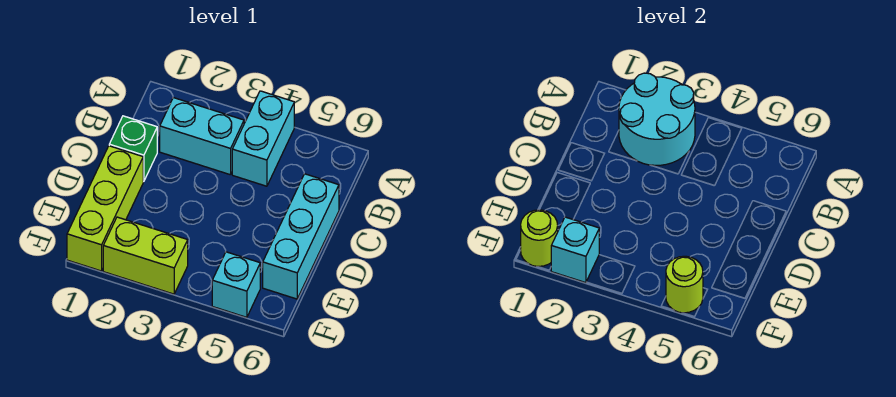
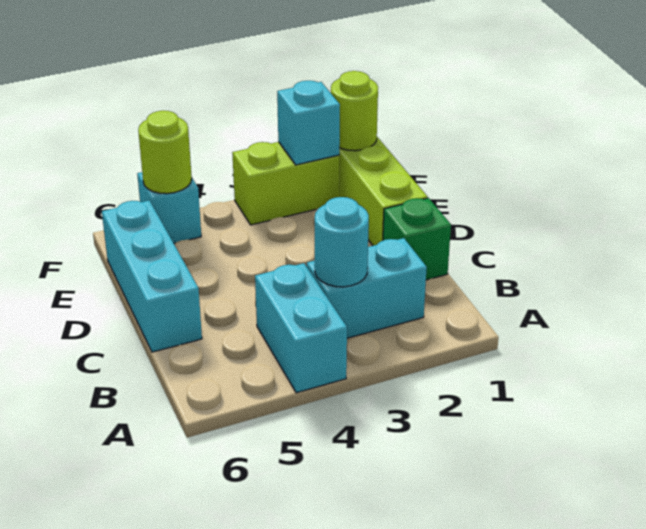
cyan round brick A2:B3 level 2 -> cyan round brick B3 level 2

